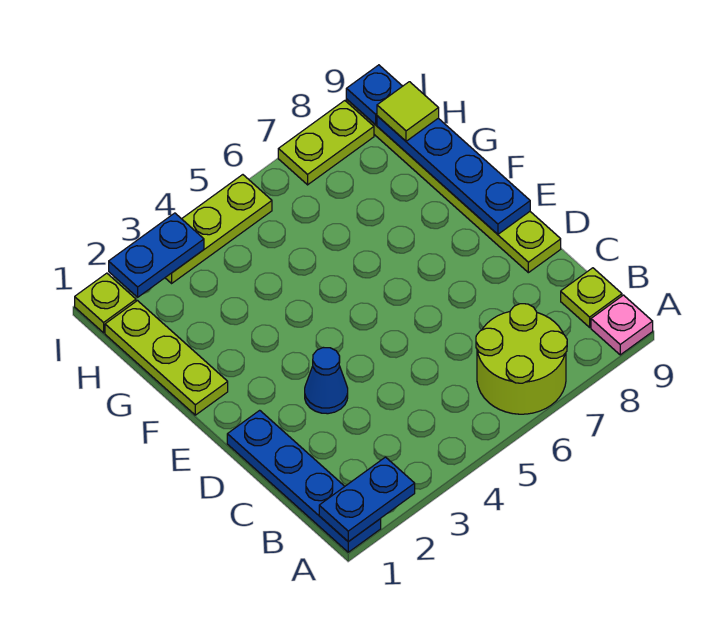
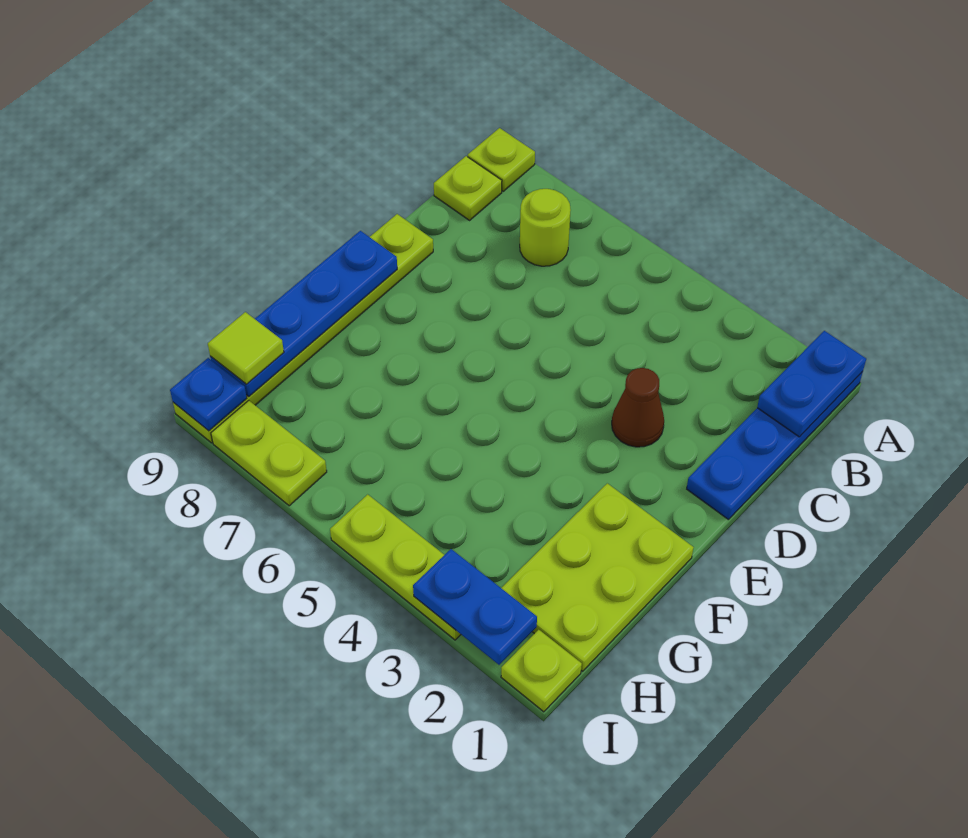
blue plate A1:A2 level 2 -> blue plate A1:B1 level 2
lime round brick A6:B7 level 1 -> lime round brick B7 level 1
pink plate A9 level 1 -> lime plate A9 level 1
blue cone D3 level 1 -> brown cone D3 level 1
lime plate F1:H1 level 1 -> lime plate F1:H2 level 1

